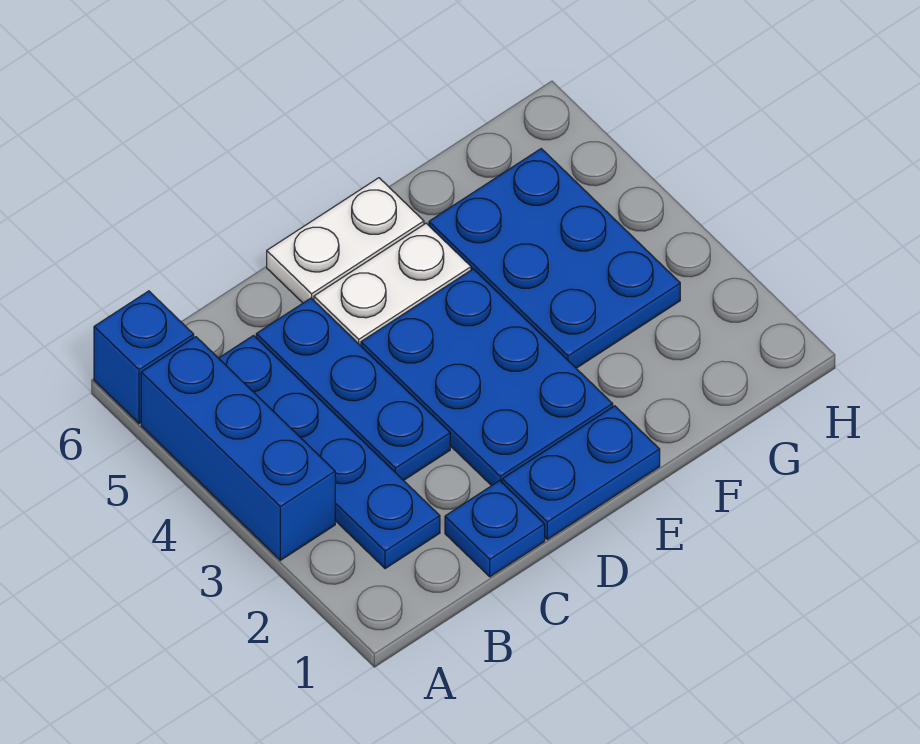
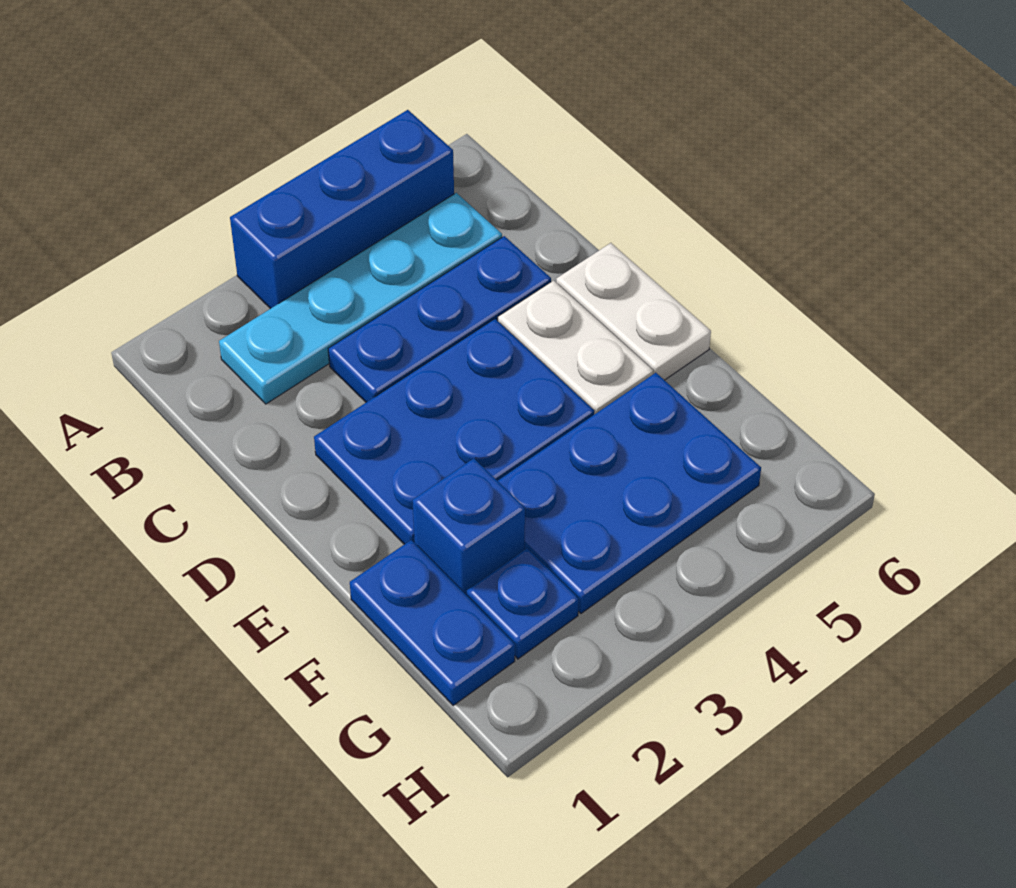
blue brick A6 level 1 -> blue brick F2 level 1
blue plate B2:B5 level 1 -> cyan plate B2:B5 level 1
blue plate C1 level 1 -> blue plate G2 level 1
blue plate D1:E1 level 1 -> blue plate F1:G1 level 1

